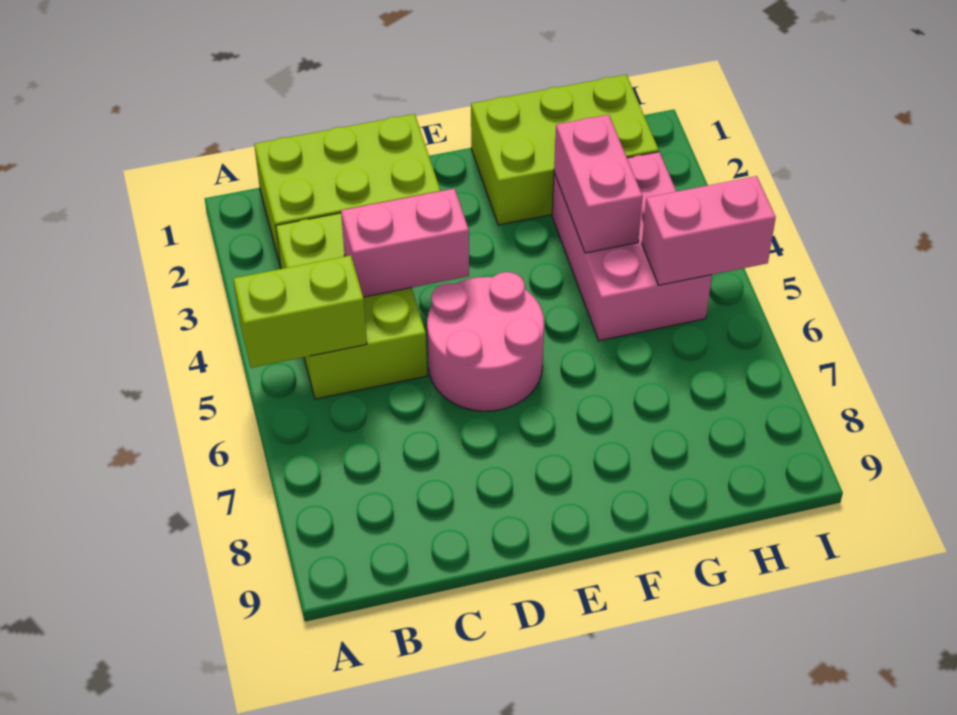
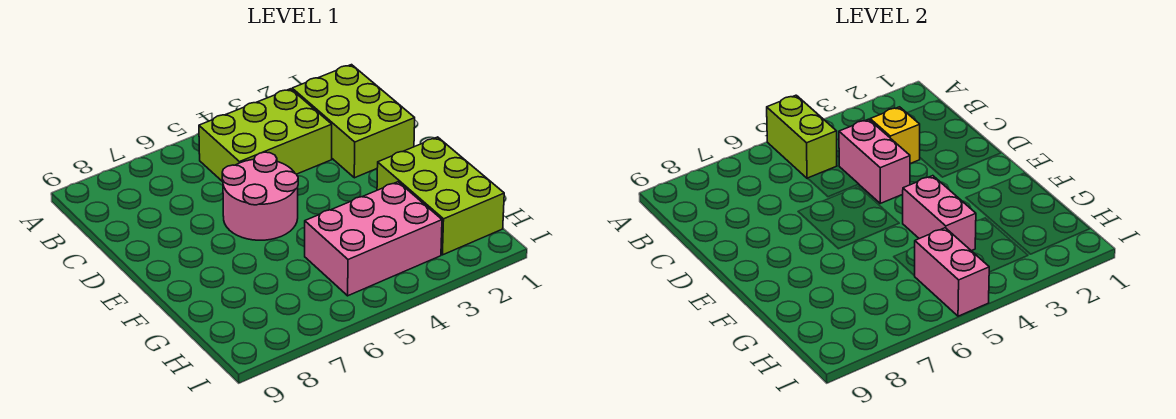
none -> yellow brick C3 level 2
pink brick G3:G4 level 2 -> pink brick F4:G4 level 2

